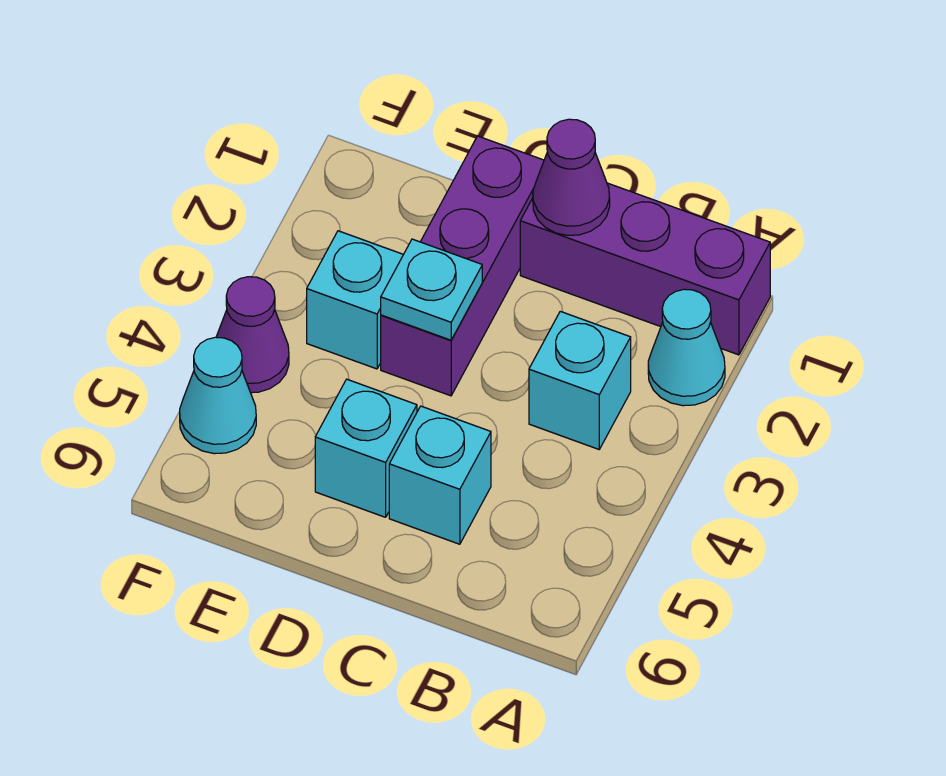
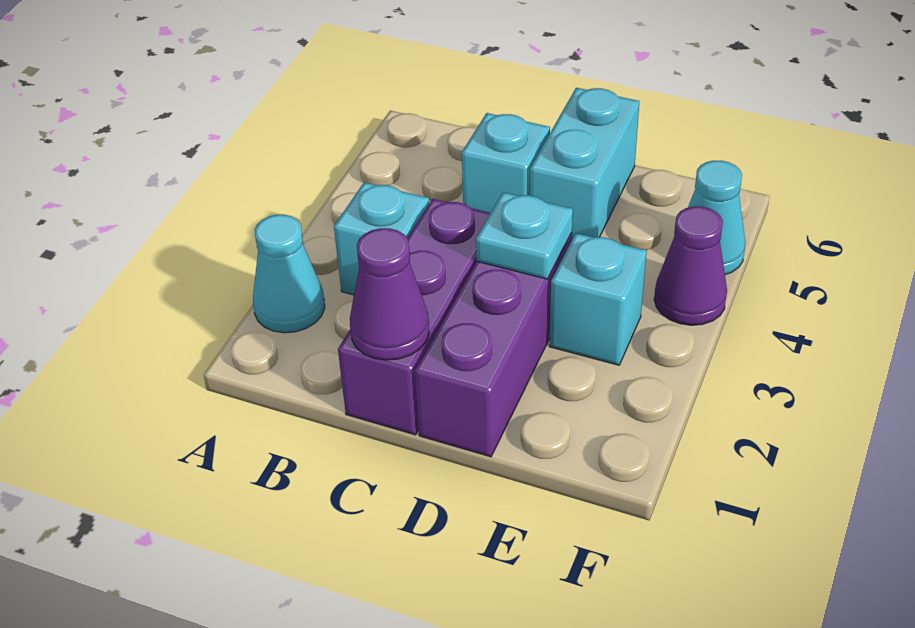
purple brick A1:C1 level 1 -> purple brick C1:C3 level 1
cyan brick D5 level 1 -> cyan brick D5:D6 level 1

